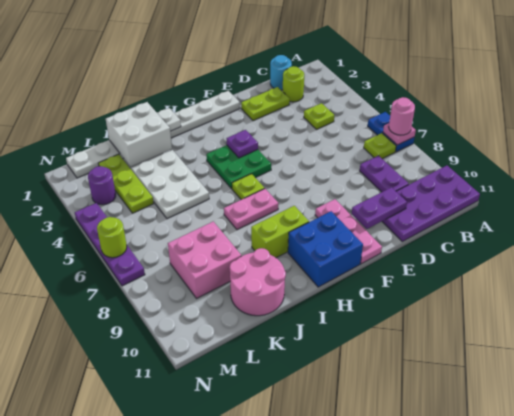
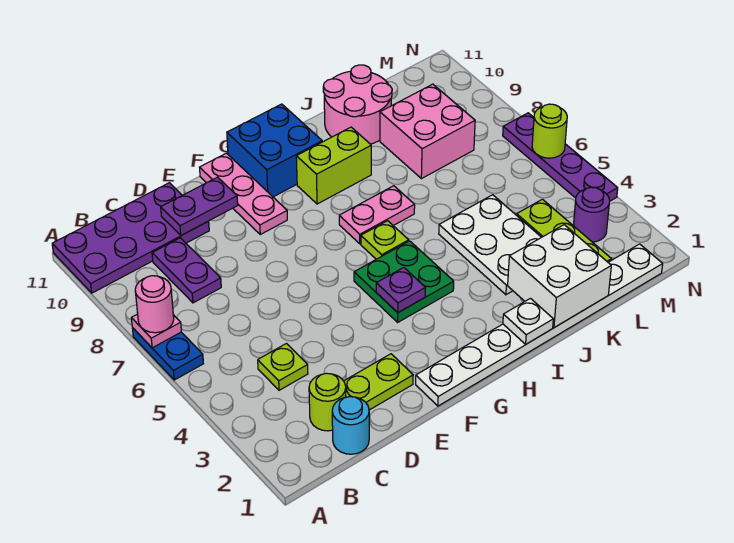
lime plate B7 level 1 -> none

